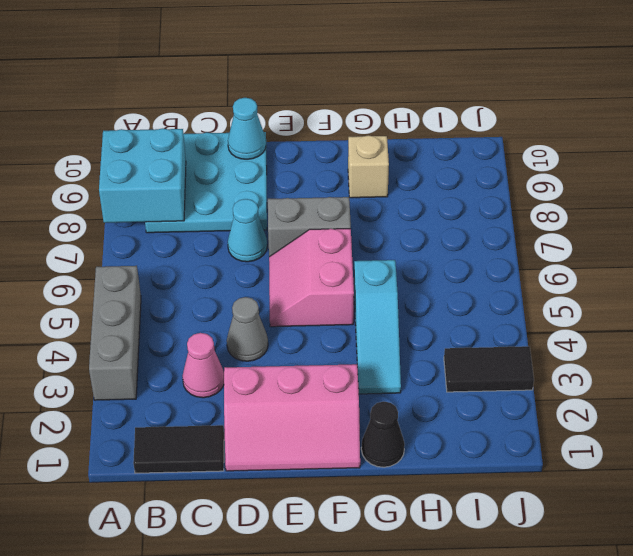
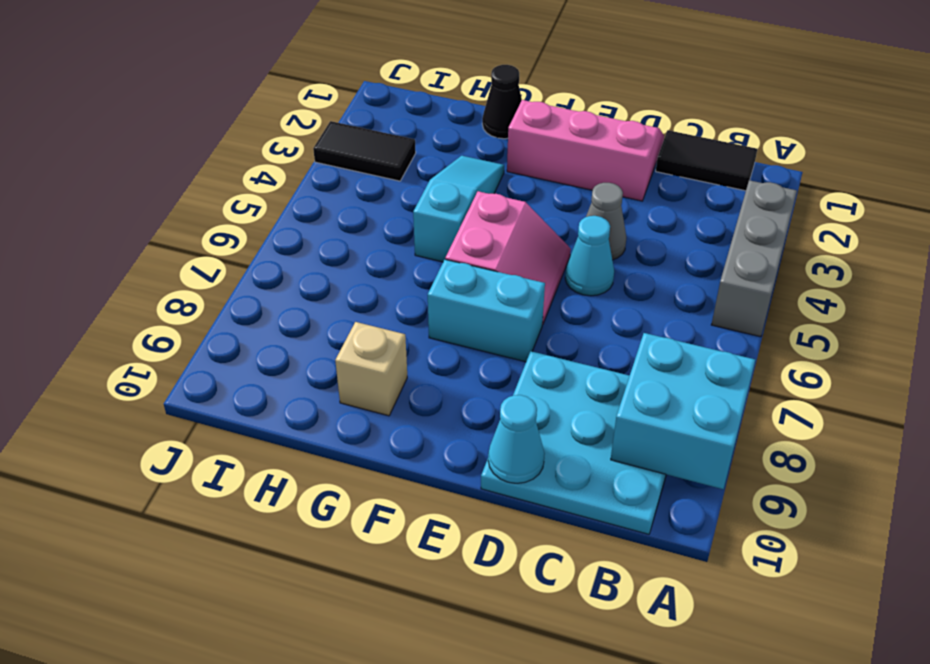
pink cone C3 level 1 -> none
cyan cone D7 level 1 -> cyan cone D5 level 1
grey brick E7:F7 level 1 -> cyan brick E7:F7 level 1

